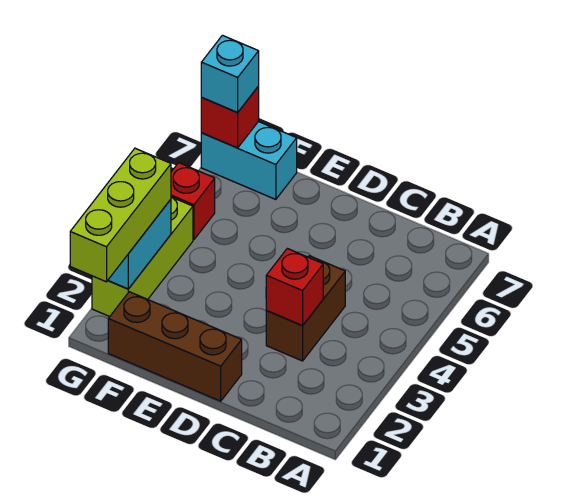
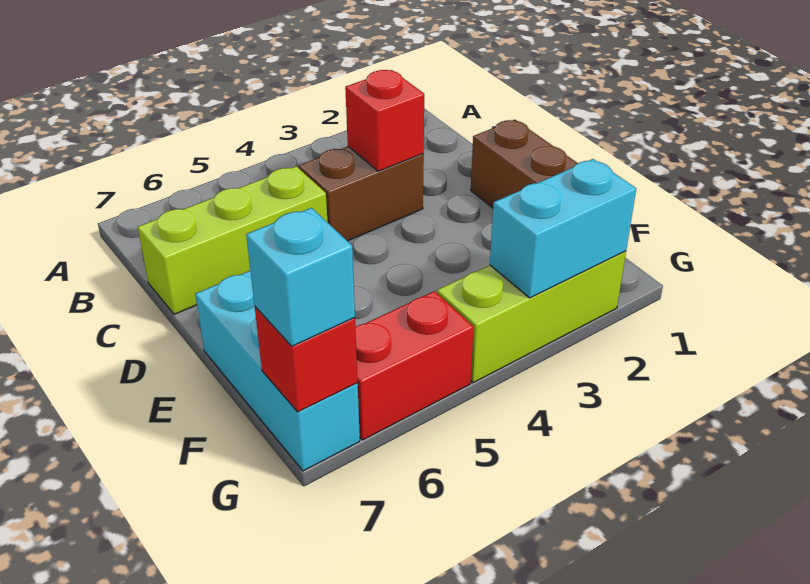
cyan brick F7:G7 level 1 -> cyan brick E7:G7 level 1
lime brick G1:G3 level 3 -> lime brick C5:C7 level 1
red brick G5 level 1 -> red brick G5:G6 level 1

